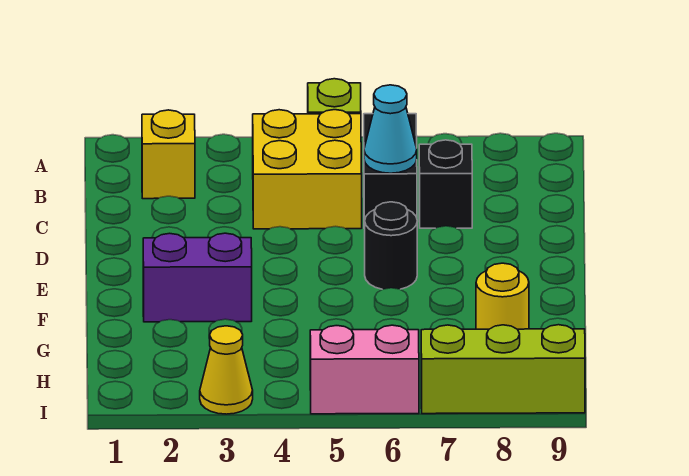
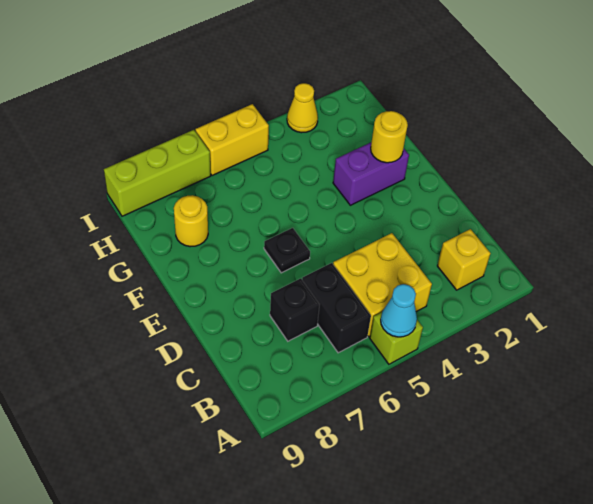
cyan cone C6 level 2 -> cyan cone A5 level 2
black round brick E6 level 1 -> black plate E6 level 1
none -> yellow round brick F2 level 2
pink brick I5:I6 level 1 -> yellow brick I5:I6 level 1

